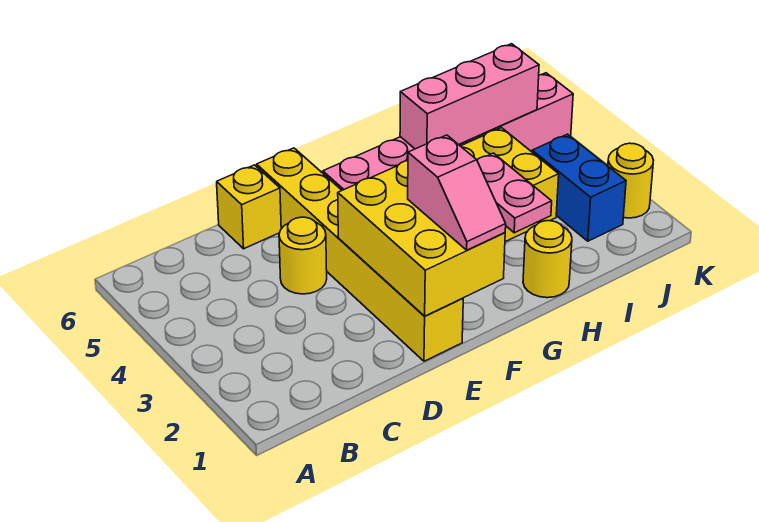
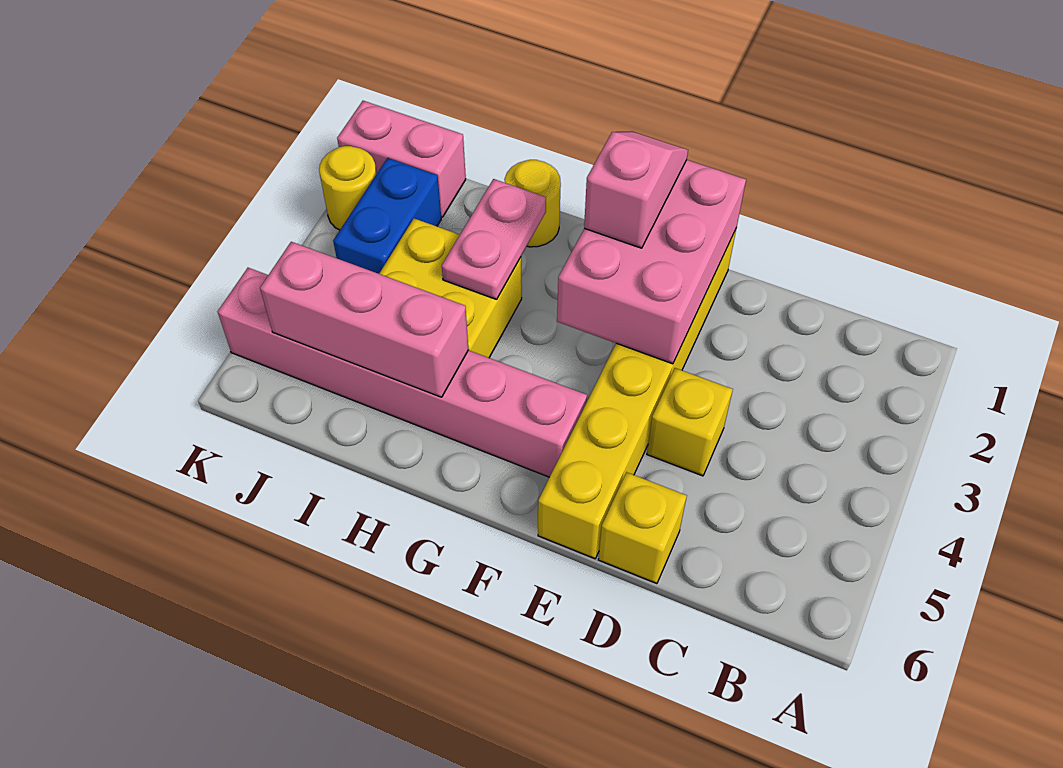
yellow round brick D4 level 1 -> yellow brick D4 level 1
yellow brick E1:F3 level 2 -> pink brick E1:F3 level 2
none -> pink brick J1:K1 level 1

